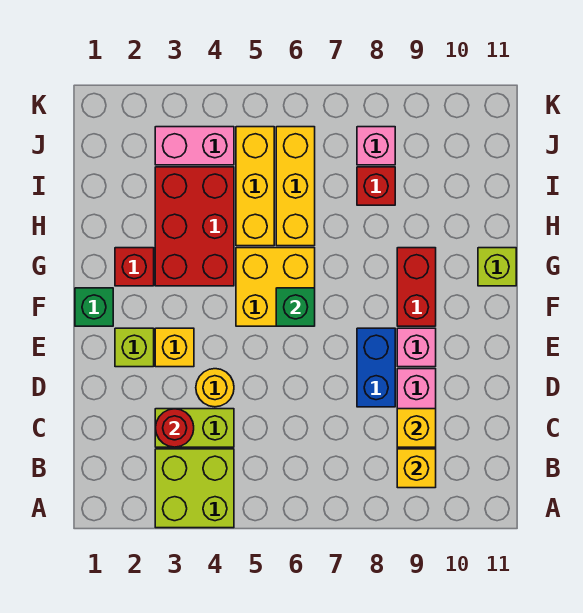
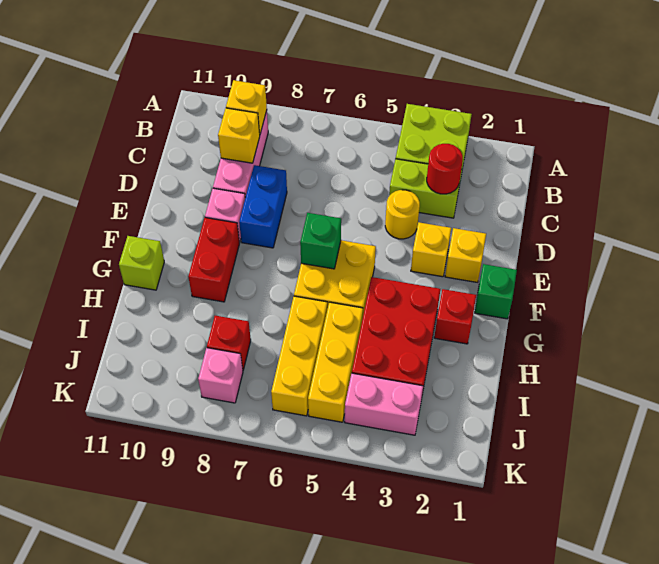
lime brick E2 level 1 -> yellow brick E2 level 1

